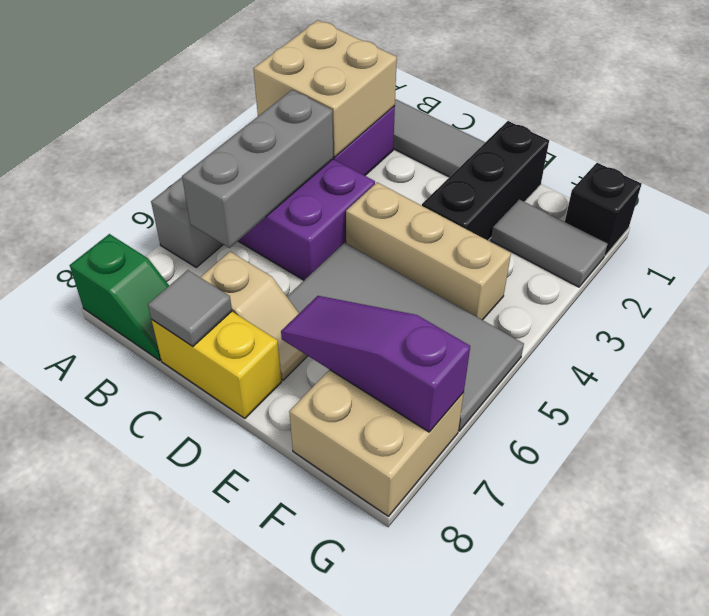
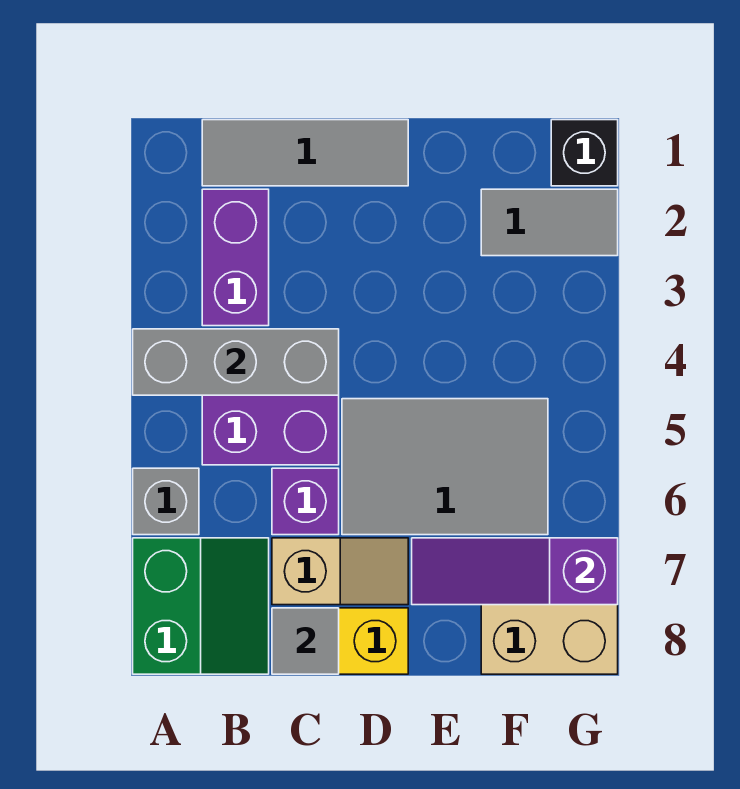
tan brick A2:B3 level 2 -> none
green slope A8:B8 level 1 top A -> green slope A7:B8 level 1 top A
grey brick B4:B6 level 2 -> grey brick A4:C4 level 2
none -> purple brick C6 level 1
tan brick D4:F4 level 1 -> none
grey tile D5:G6 level 1 -> grey tile D5:F6 level 1
black brick E1:E3 level 1 -> none

